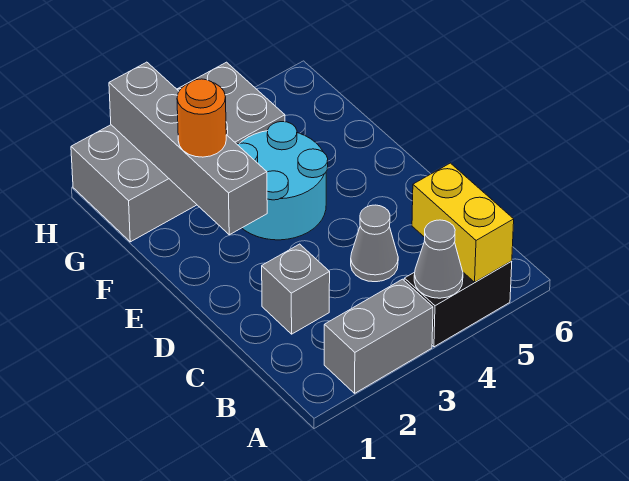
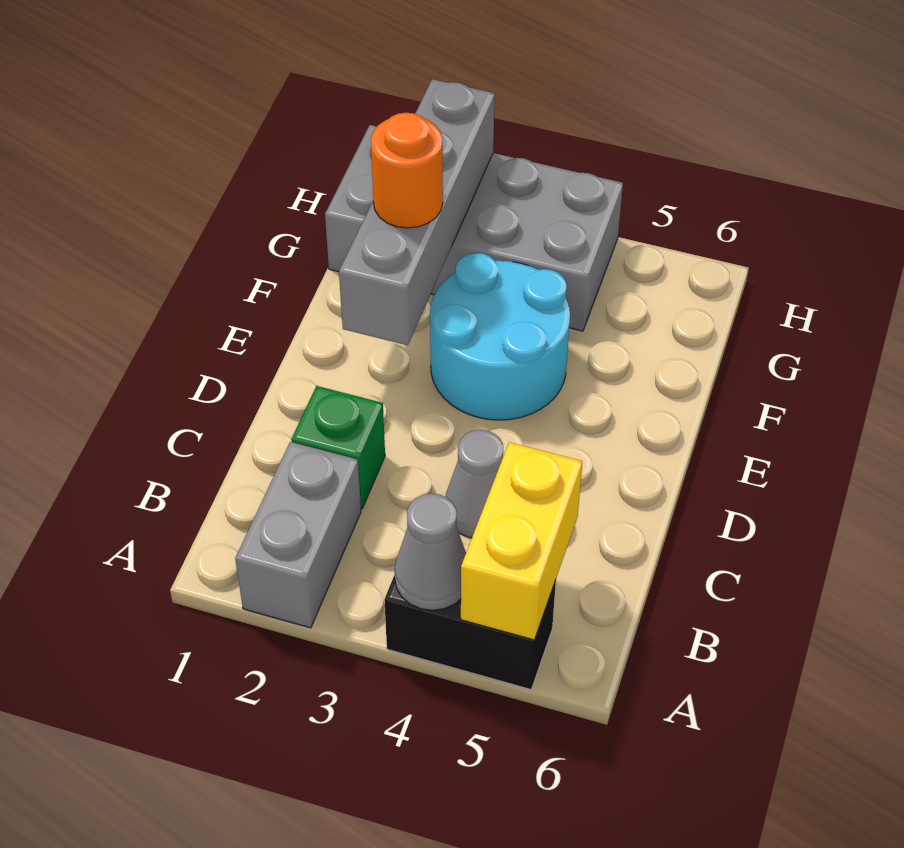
grey brick A2:A3 level 1 -> grey brick A2:B2 level 1
grey brick C2 level 1 -> green brick C2 level 1

